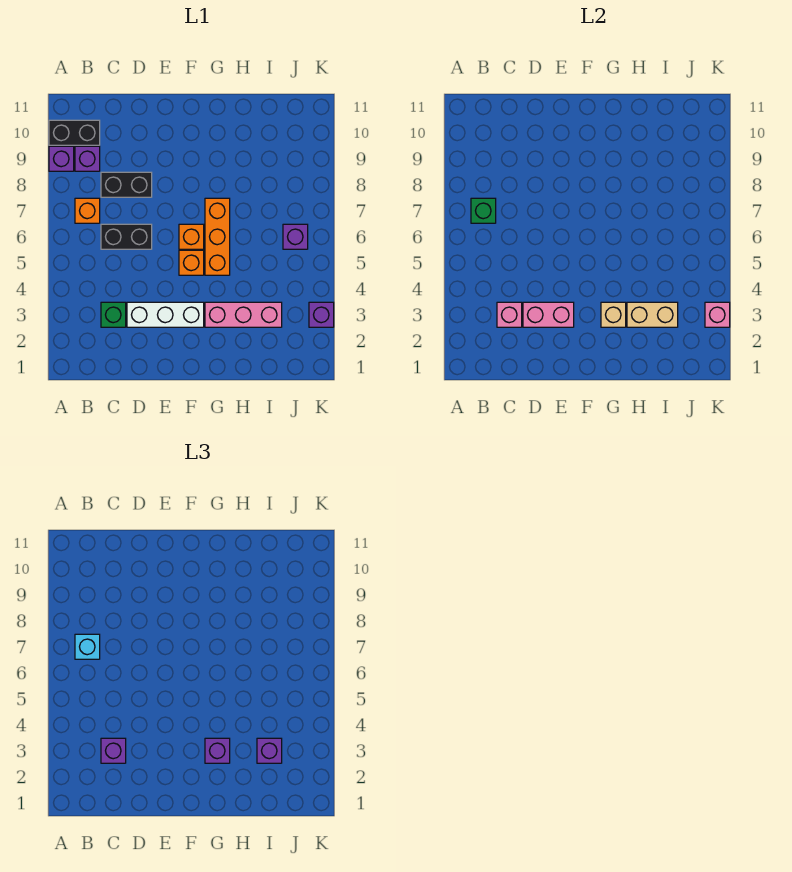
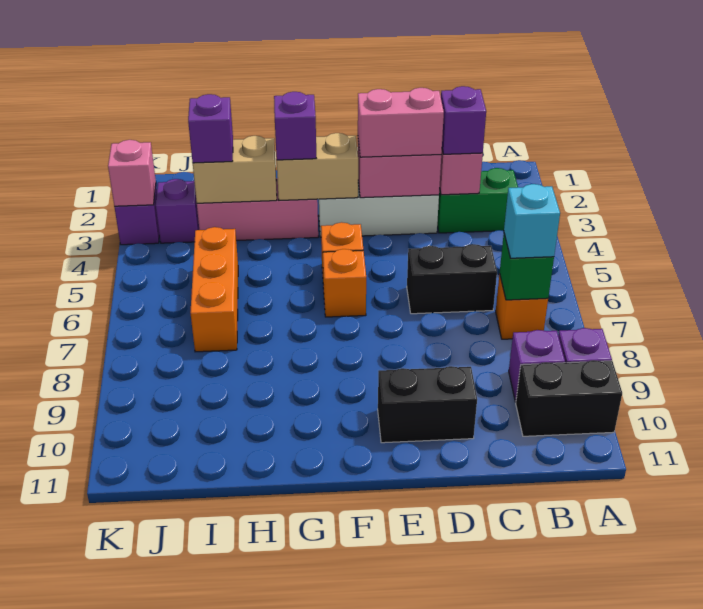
green brick C3 level 1 -> green brick B3:C3 level 1
black brick C8:D8 level 1 -> black brick D10:E10 level 1
none -> pink brick D3:E3 level 3
tan brick G3 level 2 -> tan brick F3:G3 level 2
orange brick G5:G7 level 1 -> orange brick I5:I7 level 1
purple brick J6 level 1 -> purple brick J3 level 1

